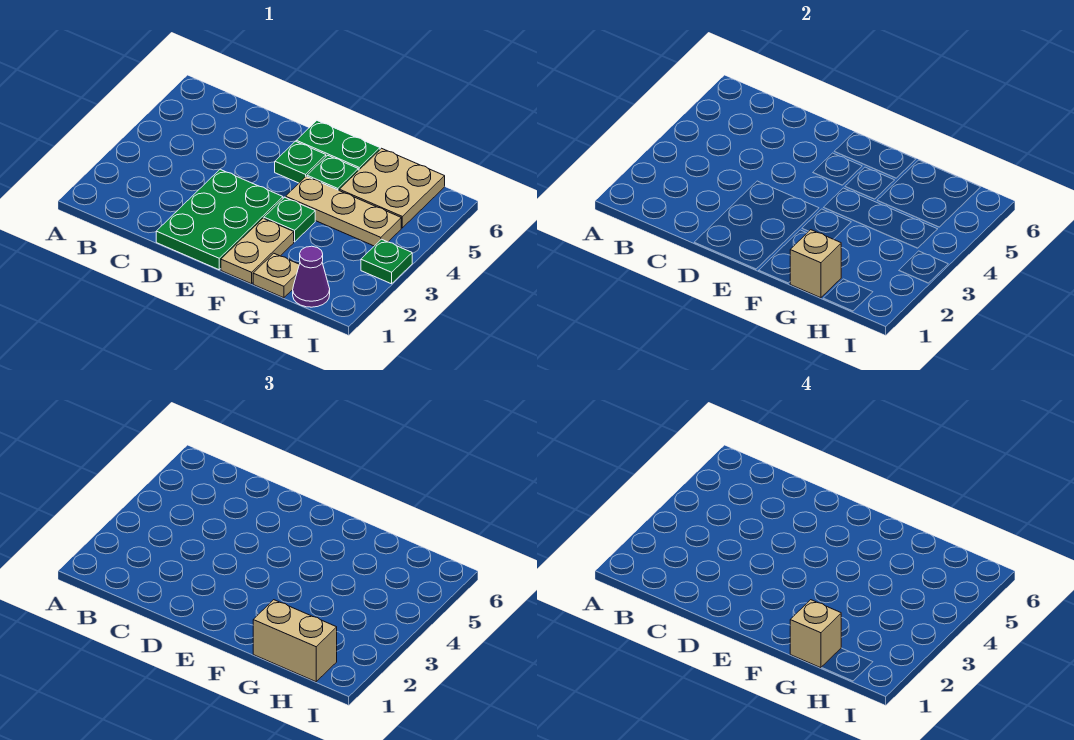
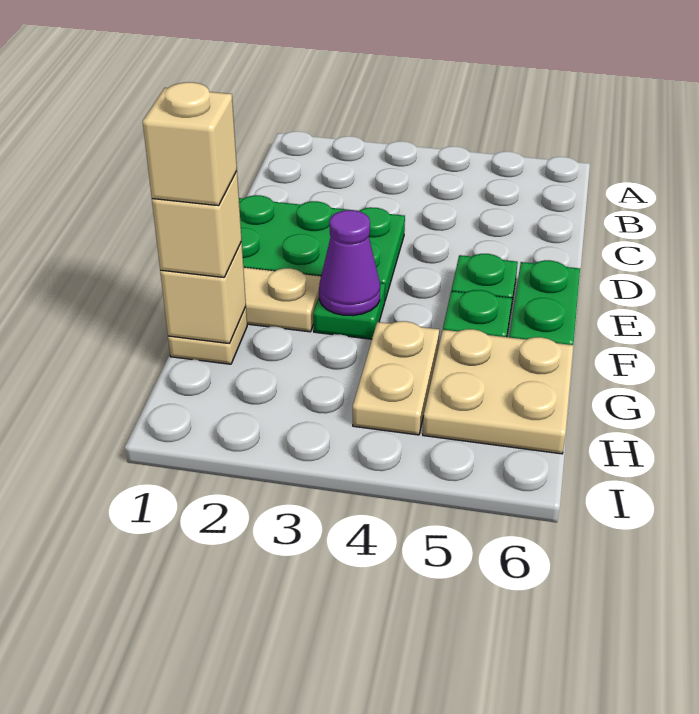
tan plate F4:H4 level 1 -> tan plate G4:H4 level 1
tan brick G1:H1 level 3 -> tan brick G1 level 3
purple cone H1 level 1 -> purple cone F3 level 2
green plate I3 level 1 -> none

